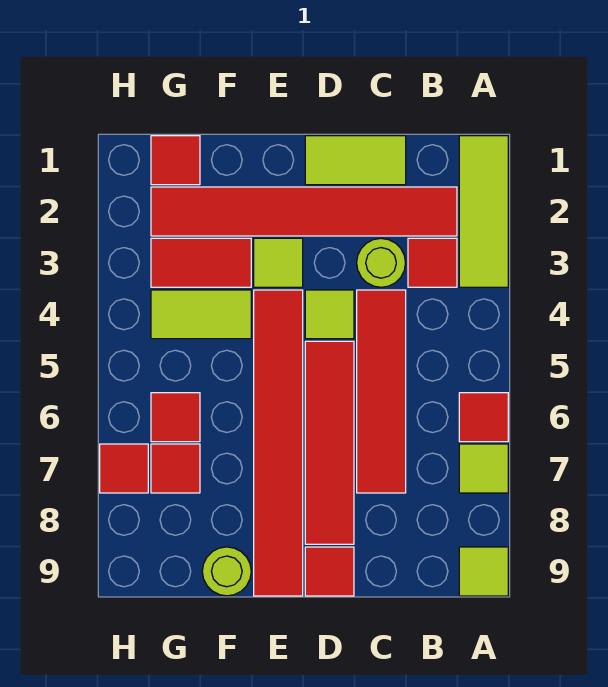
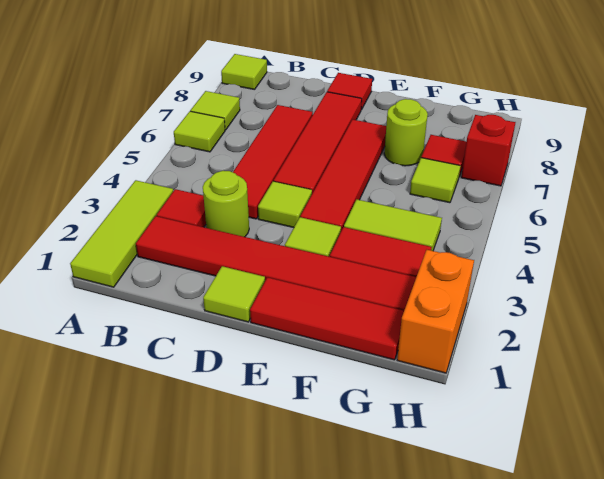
red tile A6 level 1 -> lime tile A6 level 1
lime tile C1:D1 level 1 -> lime tile D1 level 1
red tile E4:E9 level 1 -> red tile E4:E7 level 1
lime round brick F9 level 1 -> lime round brick F7 level 1
red tile G1 level 1 -> red tile E1:G1 level 1
red tile G6 level 1 -> lime tile G6 level 1
none -> orange brick H1:H2 level 1
red tile H7 level 1 -> red brick H7 level 1

